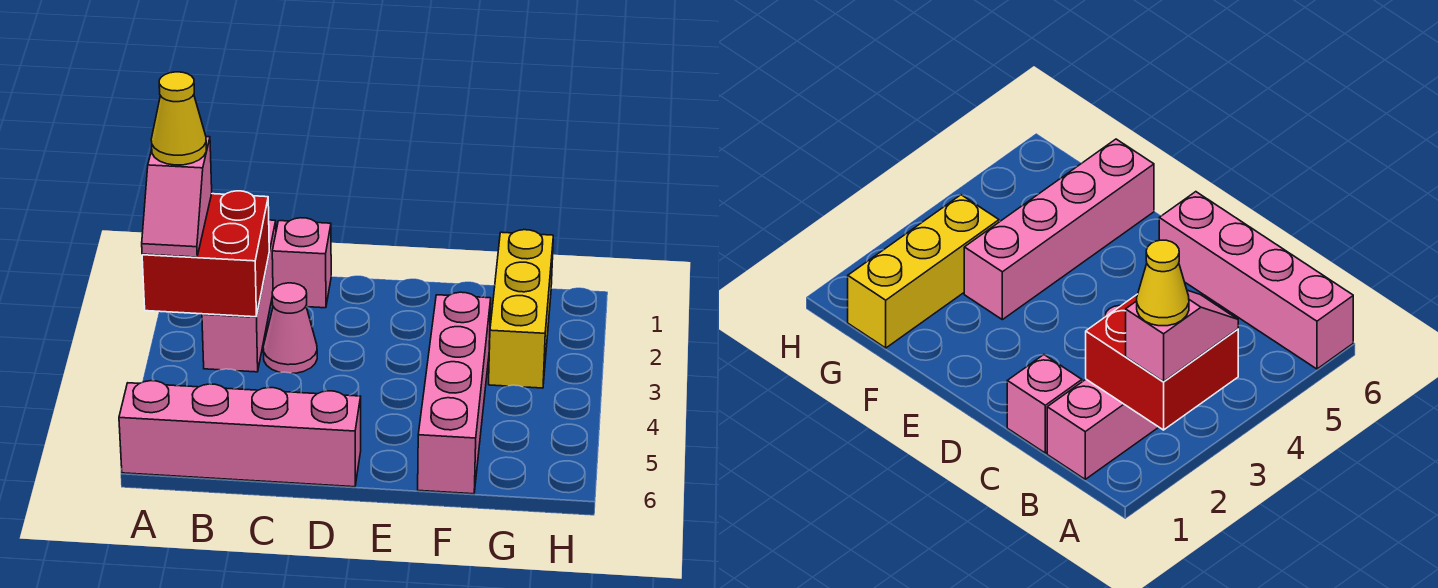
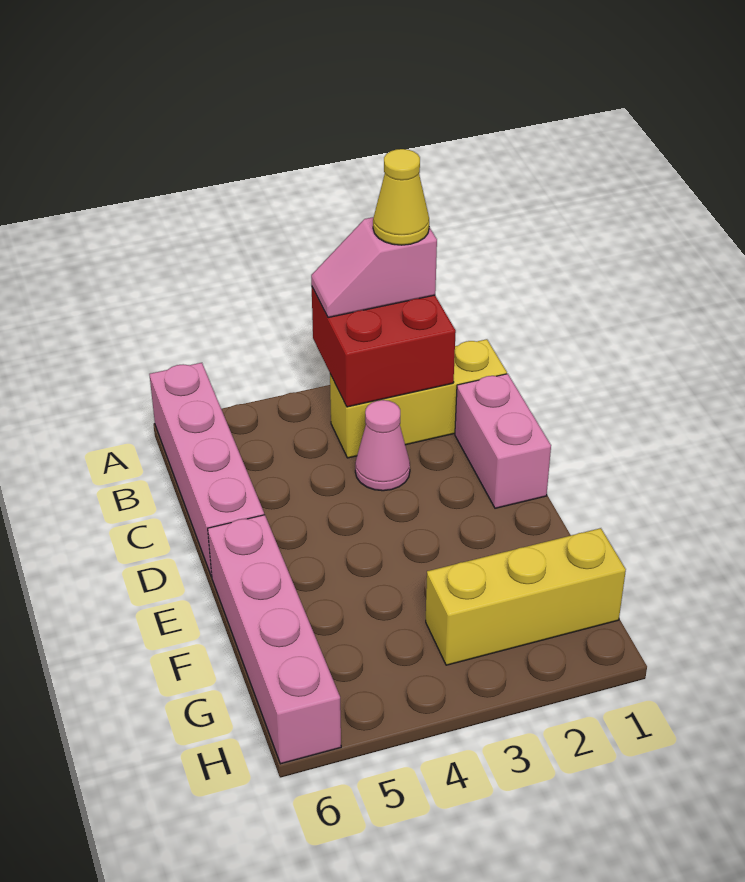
pink brick B1:B3 level 1 -> yellow brick B1:B3 level 1
pink brick C1 level 1 -> pink brick C1:D1 level 1
pink brick F3:F6 level 1 -> pink brick E6:H6 level 1

